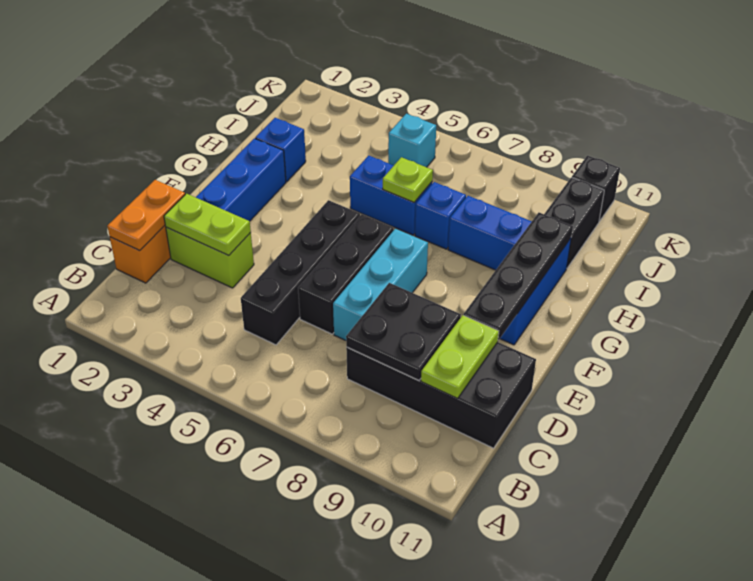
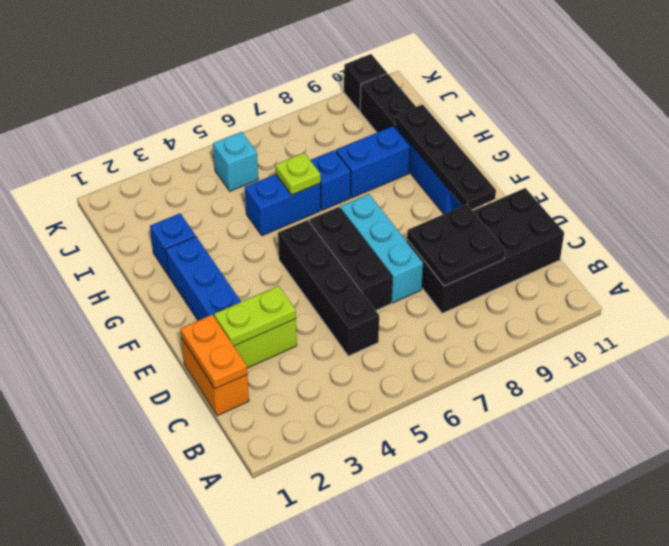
lime plate C10:D10 level 2 -> none

